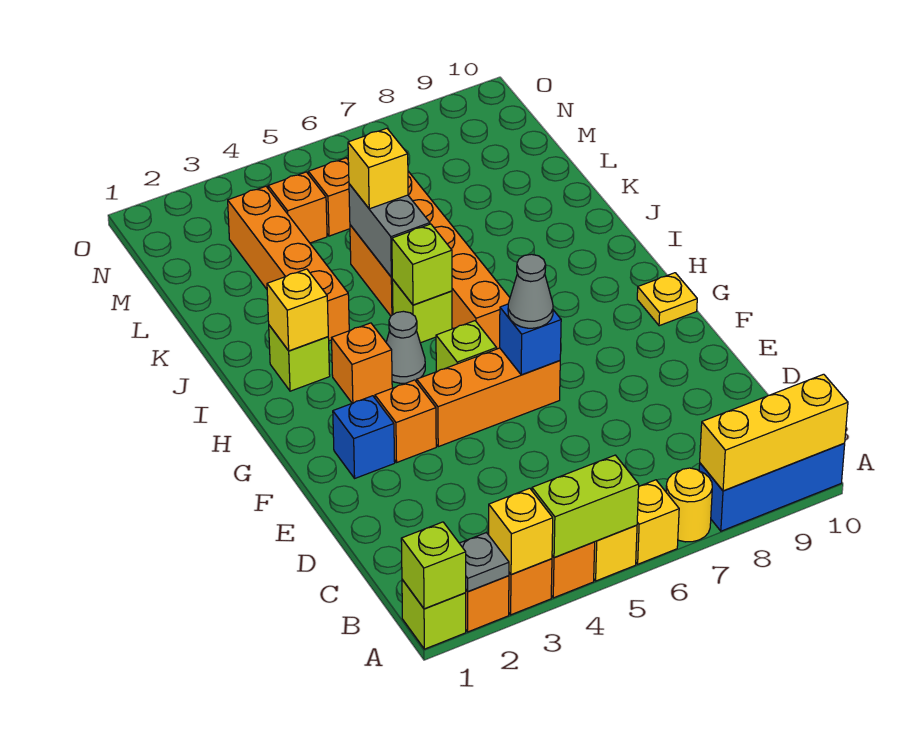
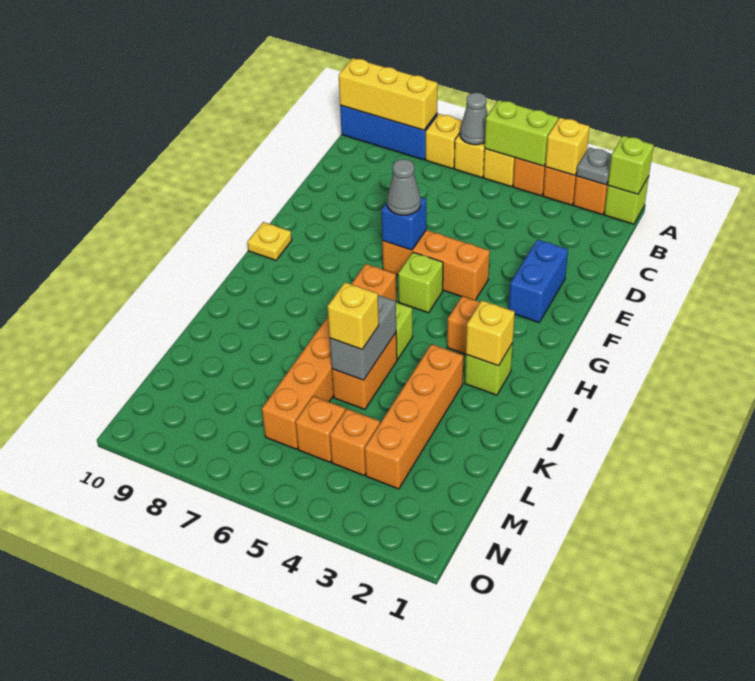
yellow round brick A7 level 1 -> yellow brick A7 level 1
blue brick F2 level 1 -> blue brick E2:F2 level 1
orange brick F3 level 1 -> none
grey cone H4 level 1 -> grey cone A6 level 2
lime brick I5 level 2 -> none

